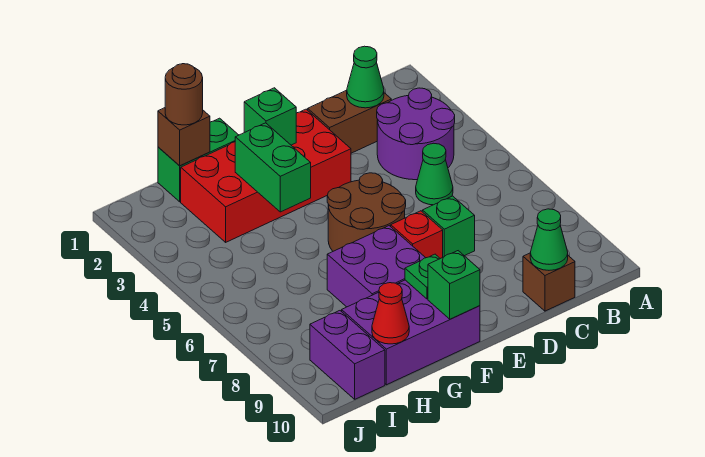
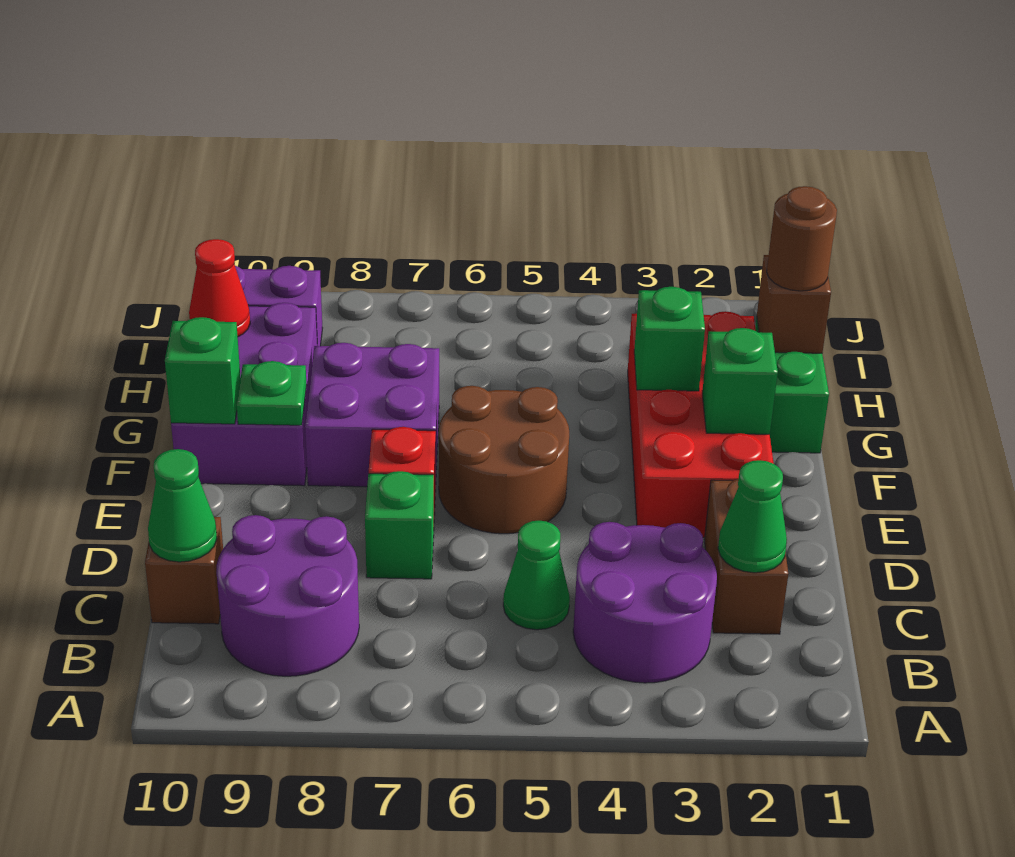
none -> purple round brick B8:C9 level 1
green brick G3:G4 level 2 -> green brick G3 level 2

